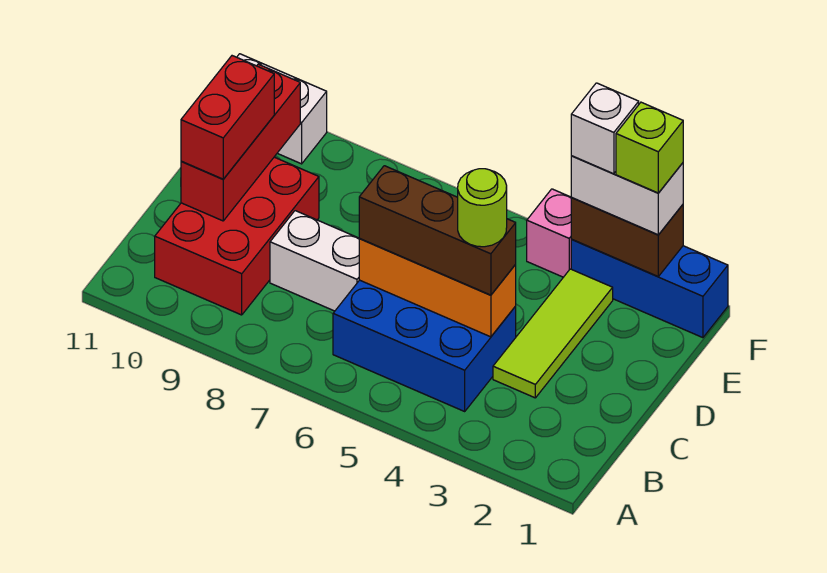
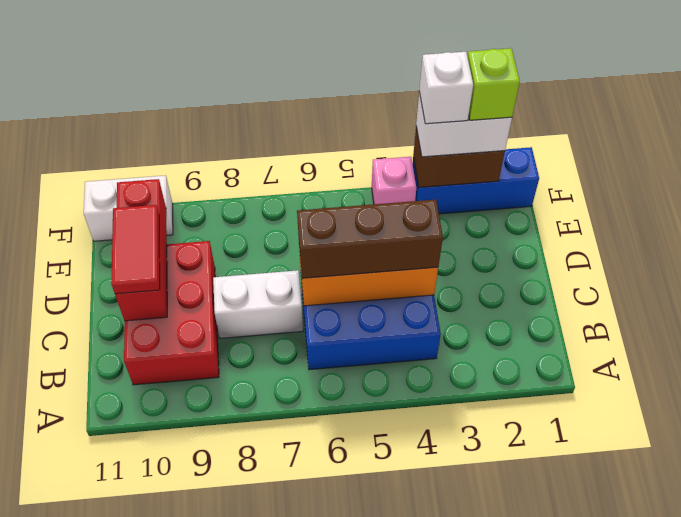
lime tile C3:E3 level 1 -> none
lime round brick C4 level 4 -> none
red brick C10:D10 level 3 -> red tile C10:D10 level 3

